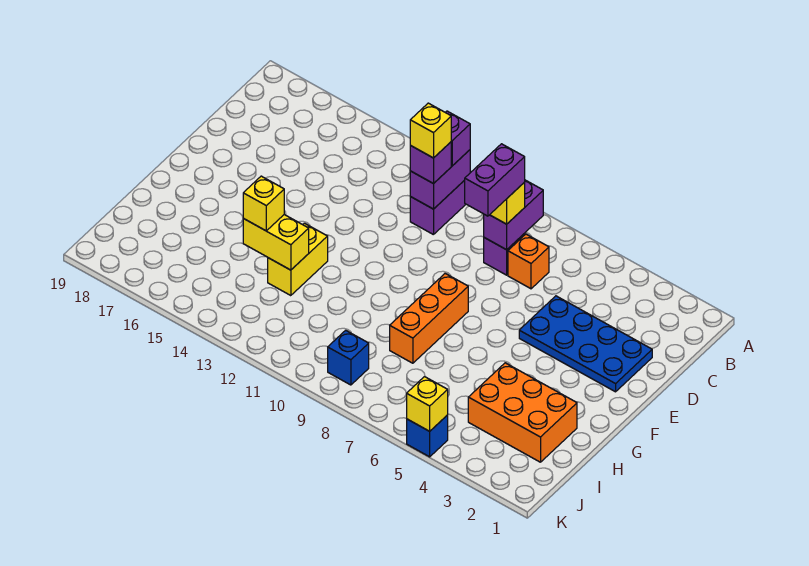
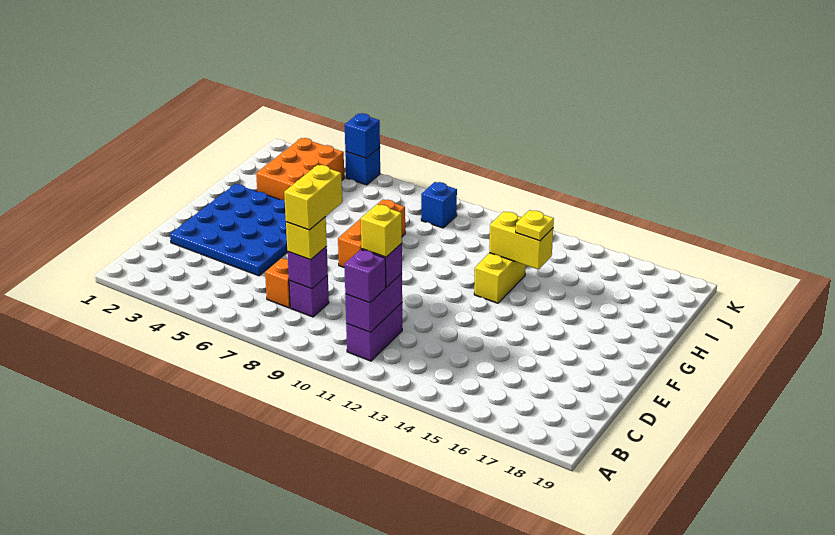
purple brick B8:C8 level 2 -> purple brick C8 level 2
purple brick C8:D8 level 4 -> yellow brick C8:D8 level 4
blue plate D2:E5 level 1 -> blue plate D2:G5 level 1
orange brick H2:I4 level 1 -> orange brick H3:J4 level 1
yellow brick H14 level 3 -> yellow plate H14 level 3
yellow brick K5 level 2 -> blue brick K5 level 2

